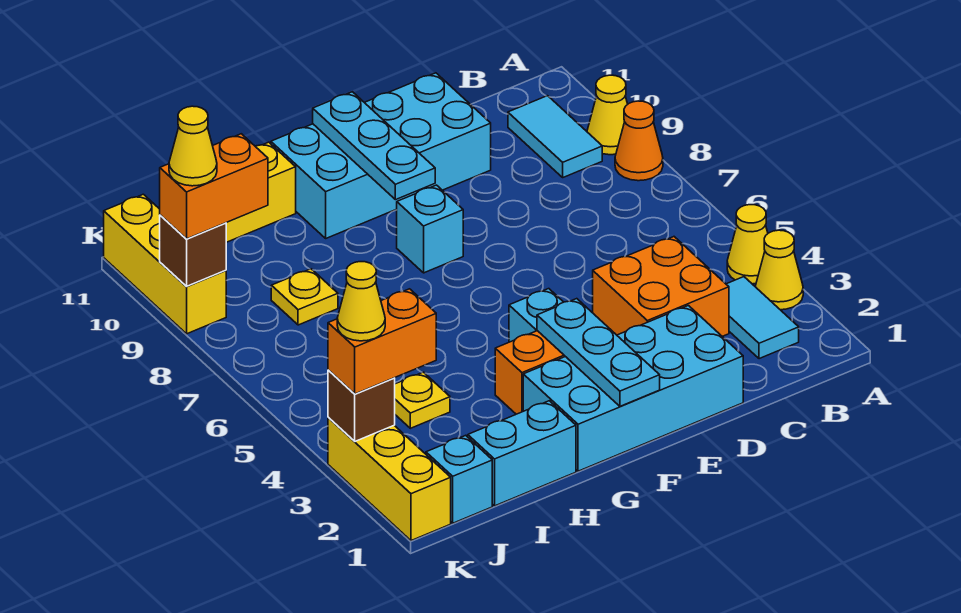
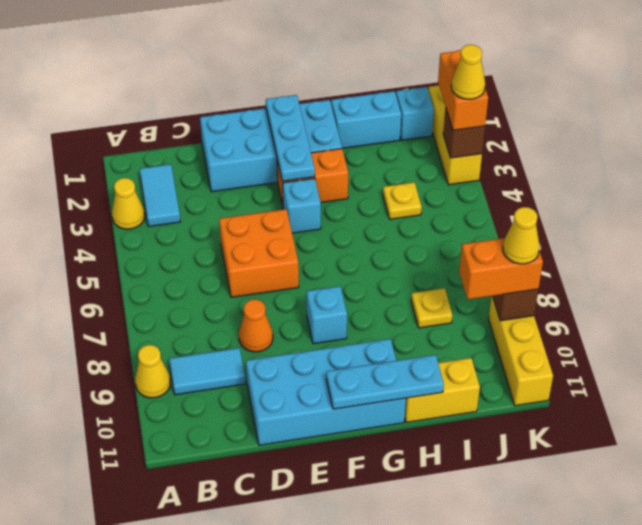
yellow cone A4 level 1 -> none
orange cone A8 level 1 -> orange cone D8 level 1
cyan tile B9:B10 level 1 -> cyan tile B9:C9 level 1
orange brick C3:D4 level 1 -> orange brick D5:E6 level 1
cyan plate F9:F11 level 2 -> cyan plate F11:H11 level 2
orange brick J3:K3 level 3 -> orange brick K2:K3 level 3

